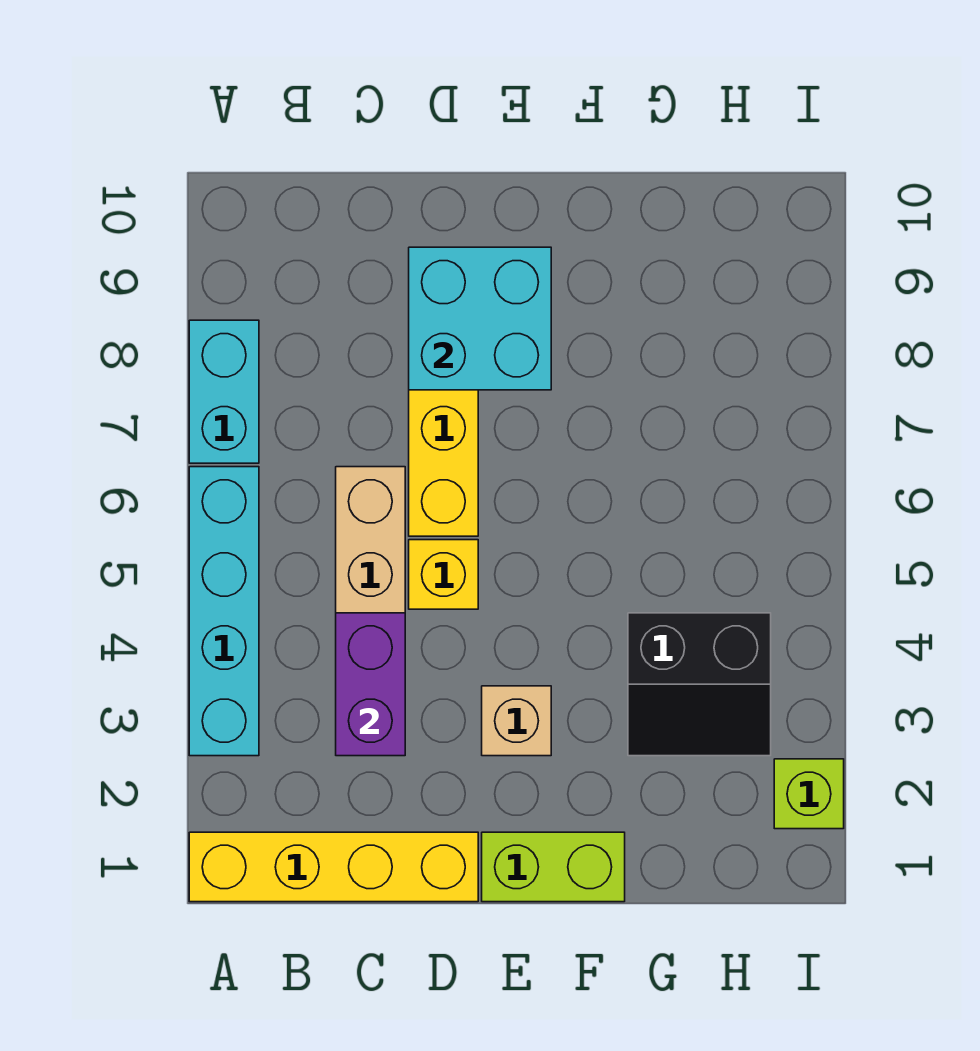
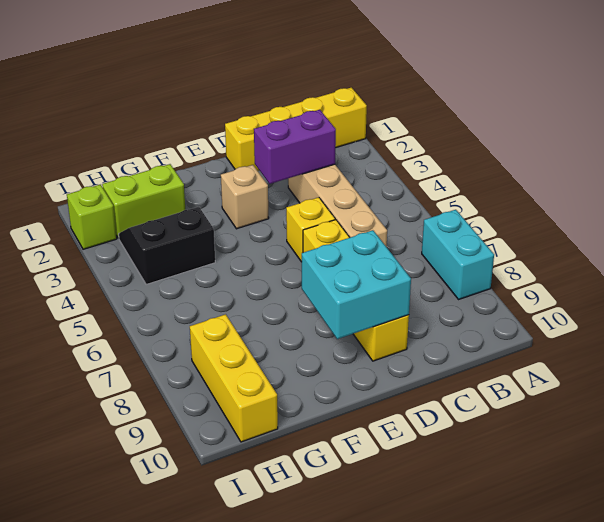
cyan brick A3:A6 level 1 -> none
purple brick C3:C4 level 2 -> purple brick C3:D3 level 2
lime brick E1:F1 level 1 -> lime brick G2:H2 level 1
none -> yellow brick H8:H10 level 1

